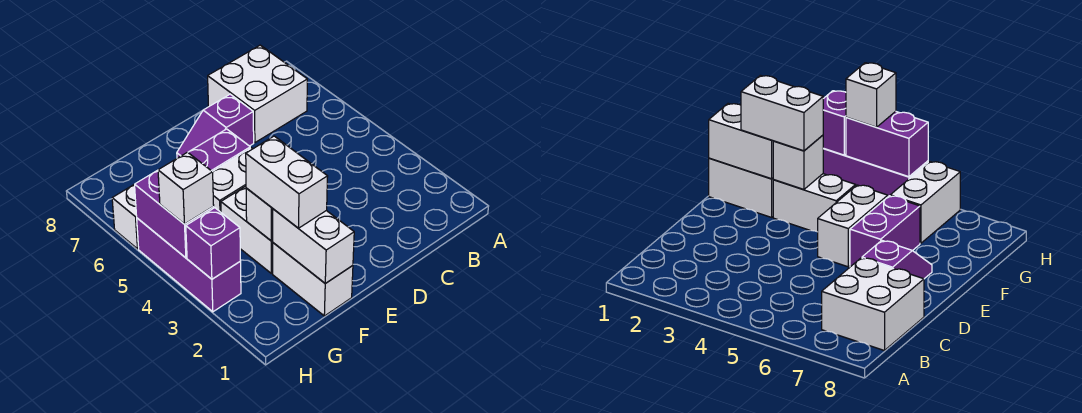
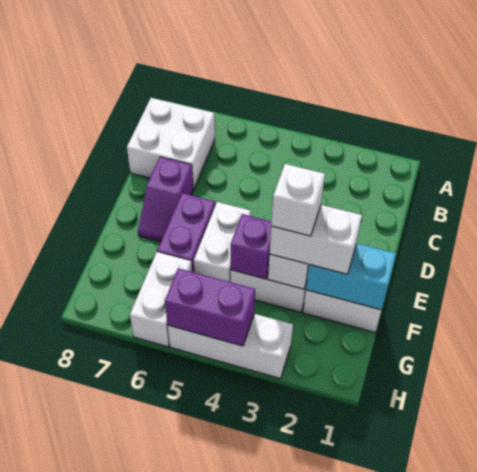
white brick F1:F2 level 2 -> cyan brick F1:F2 level 2
purple brick H3:H5 level 1 -> white brick H3:H5 level 1
purple brick H3 level 2 -> purple brick F4 level 2
white brick H4 level 3 -> white brick F3 level 4

